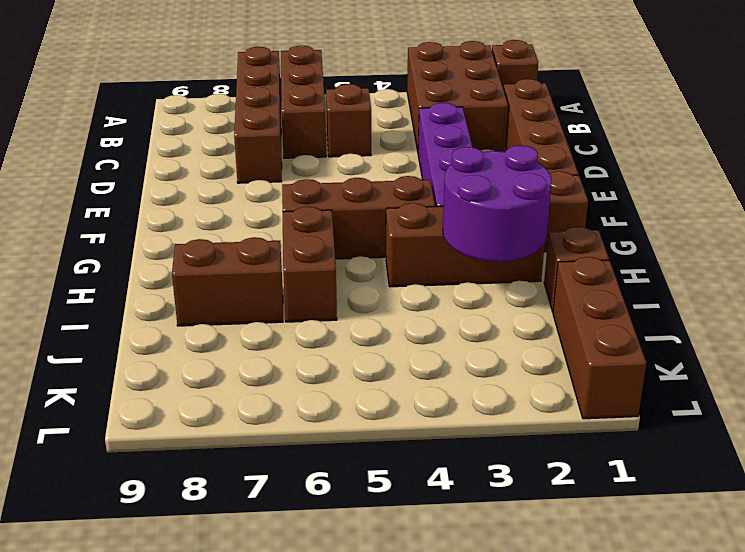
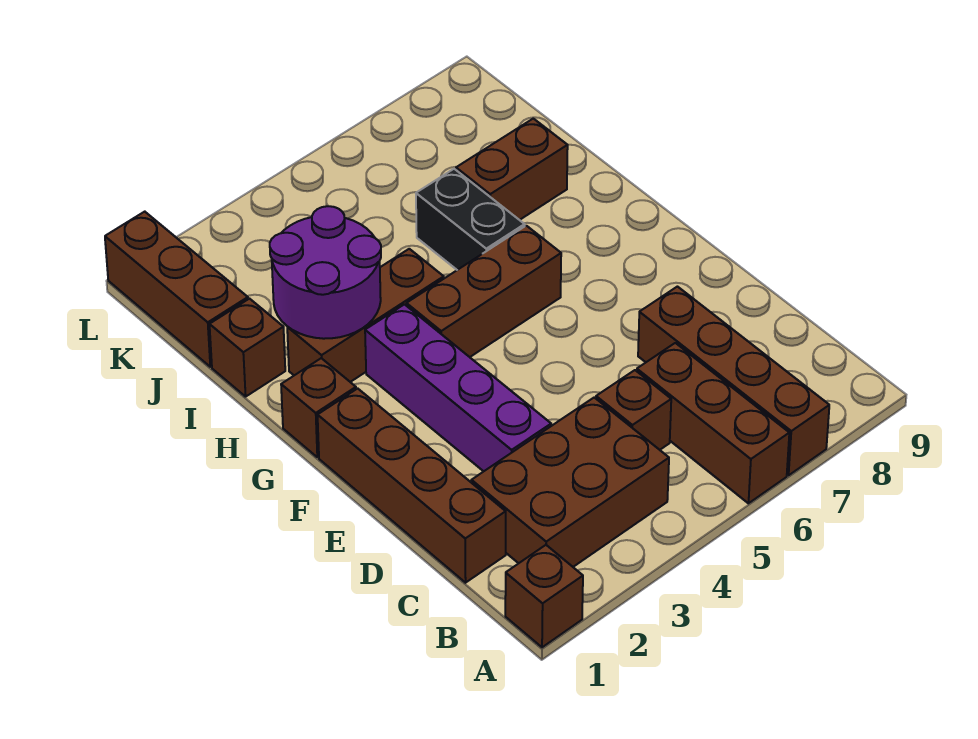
brown brick A2:C3 level 1 -> brown brick B2:C4 level 1
brown brick H6:I6 level 1 -> black brick H6:I6 level 1

